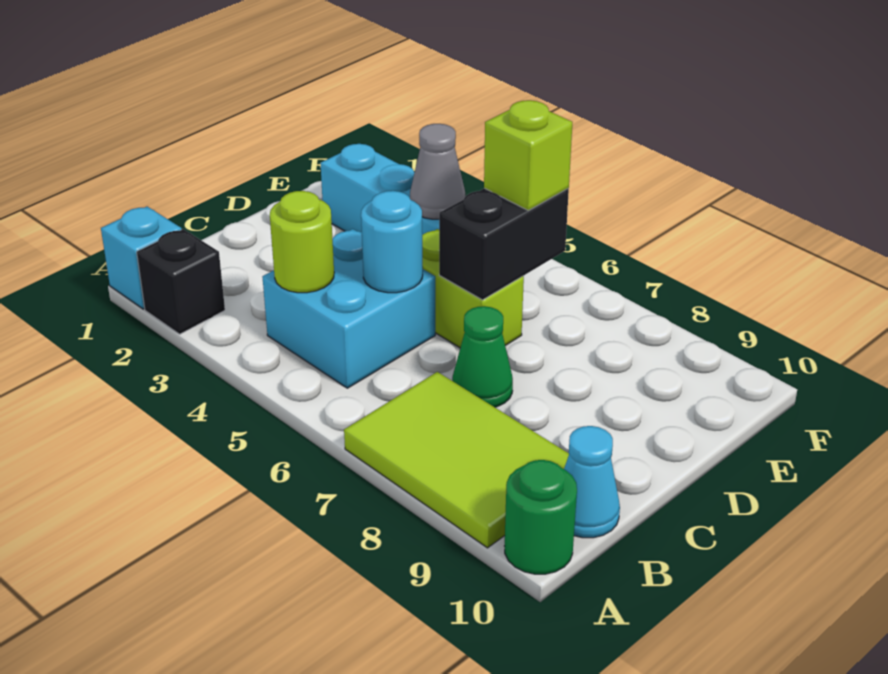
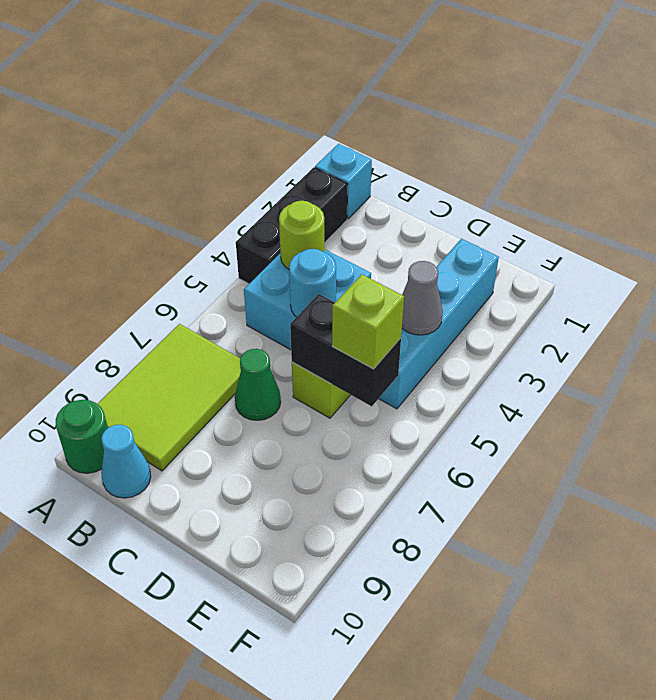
black brick A2 level 1 -> black brick A2:A4 level 1

